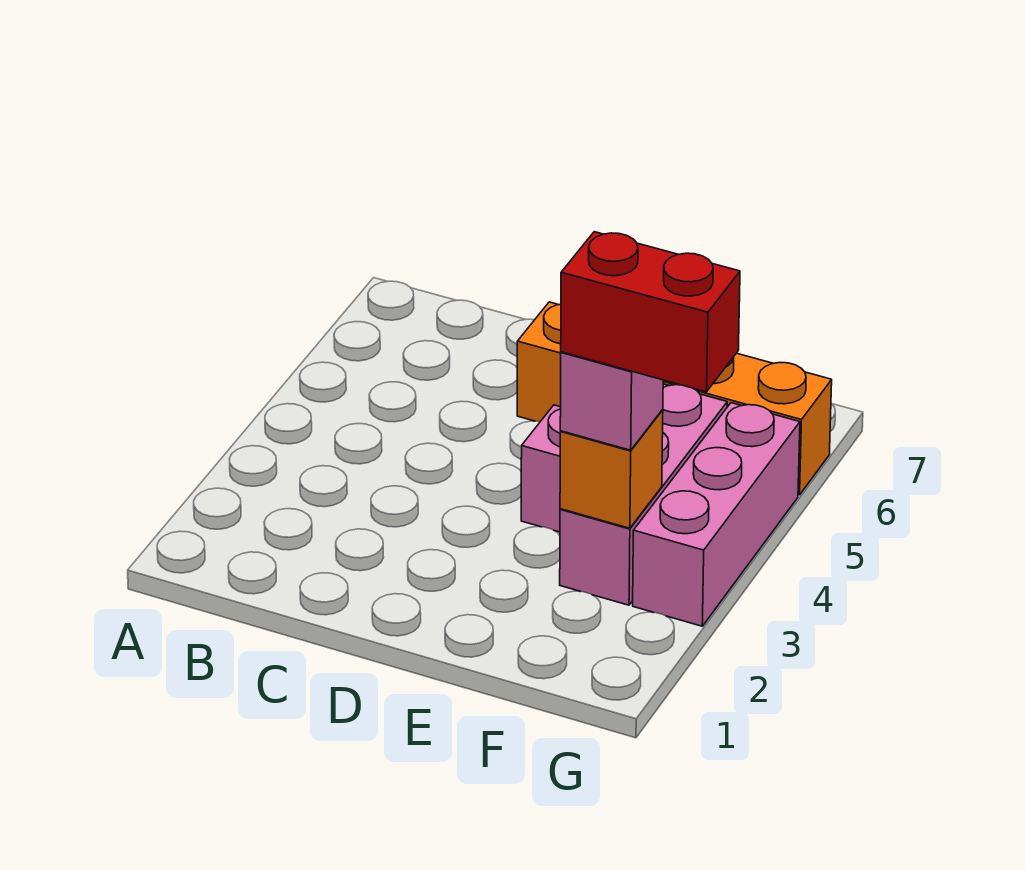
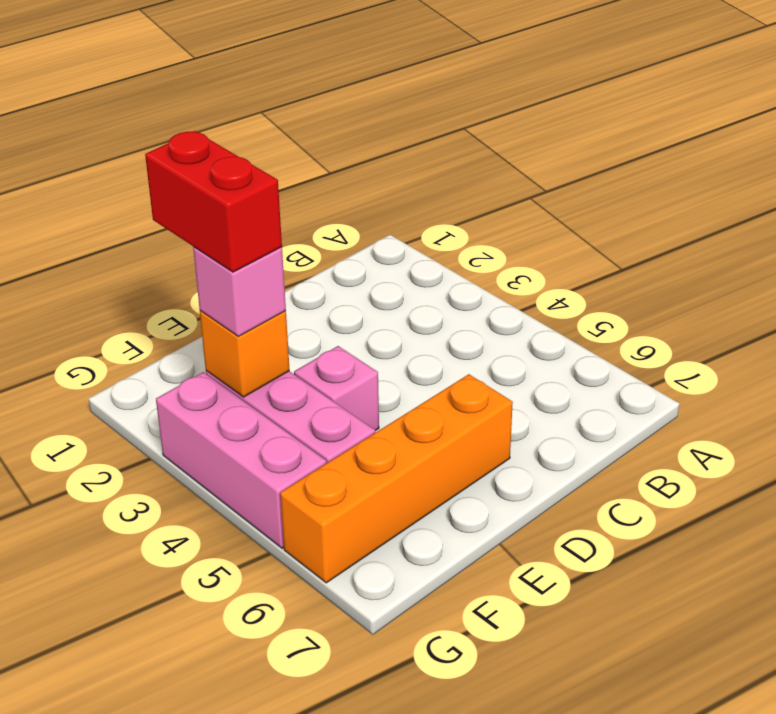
red brick F3:G3 level 4 -> red brick F2:F3 level 4

